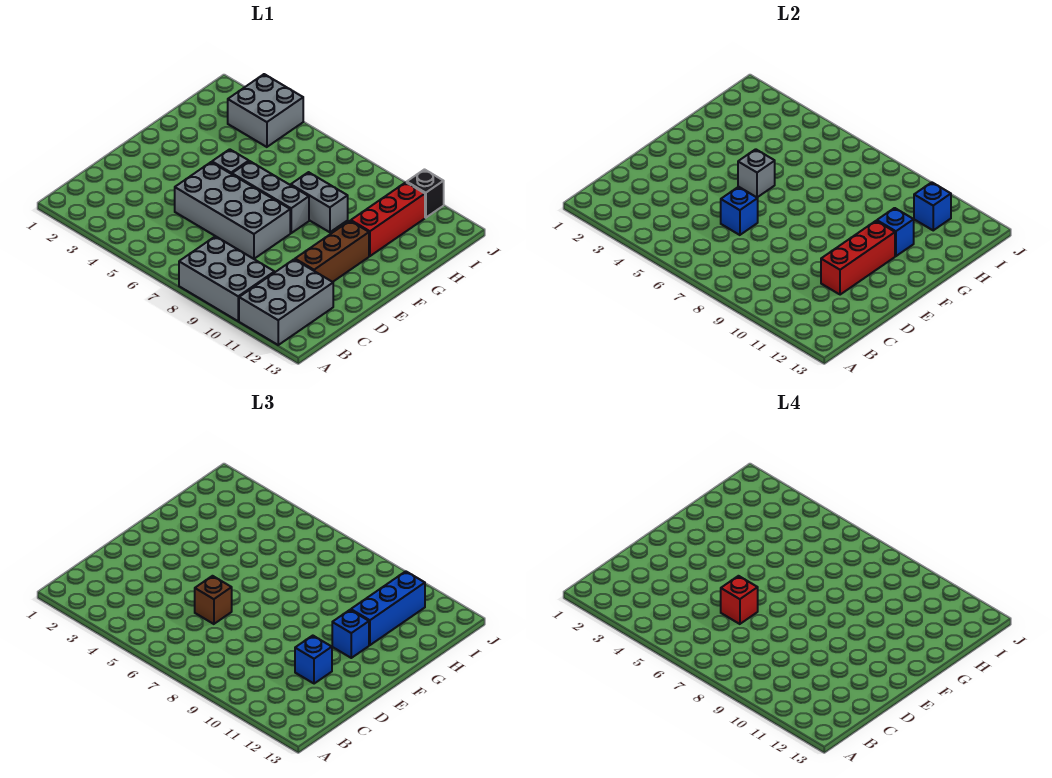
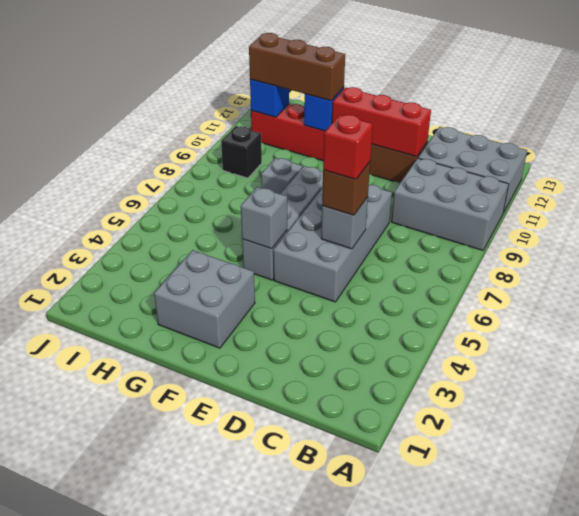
grey brick A8:B10 level 1 -> grey brick A9:C10 level 1
blue brick D6 level 2 -> grey brick D6 level 2
blue brick D11 level 3 -> none
blue brick F11 level 3 -> none
grey brick G8:G9 level 1 -> grey brick G8 level 1
blue brick G11:I11 level 3 -> brown brick G11:I11 level 3
grey brick I3:J4 level 1 -> grey brick F2:G3 level 1
black brick J11 level 1 -> black brick I9 level 1

